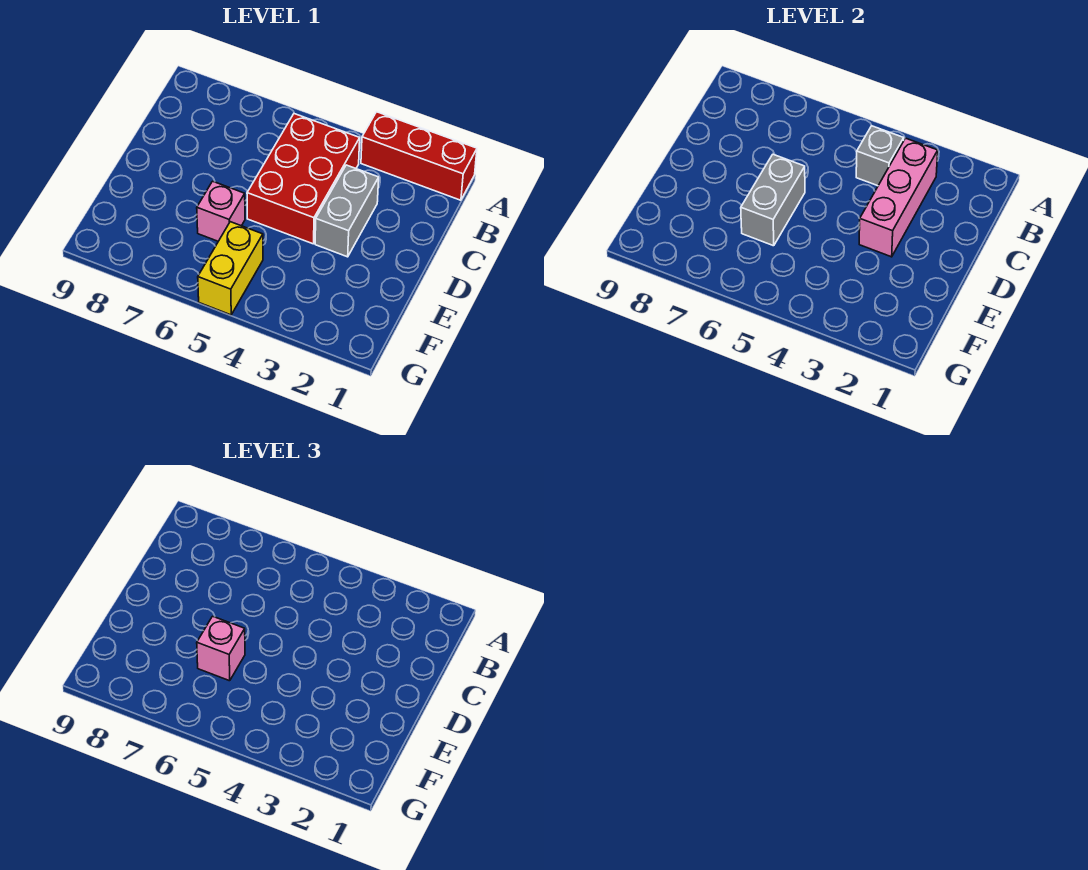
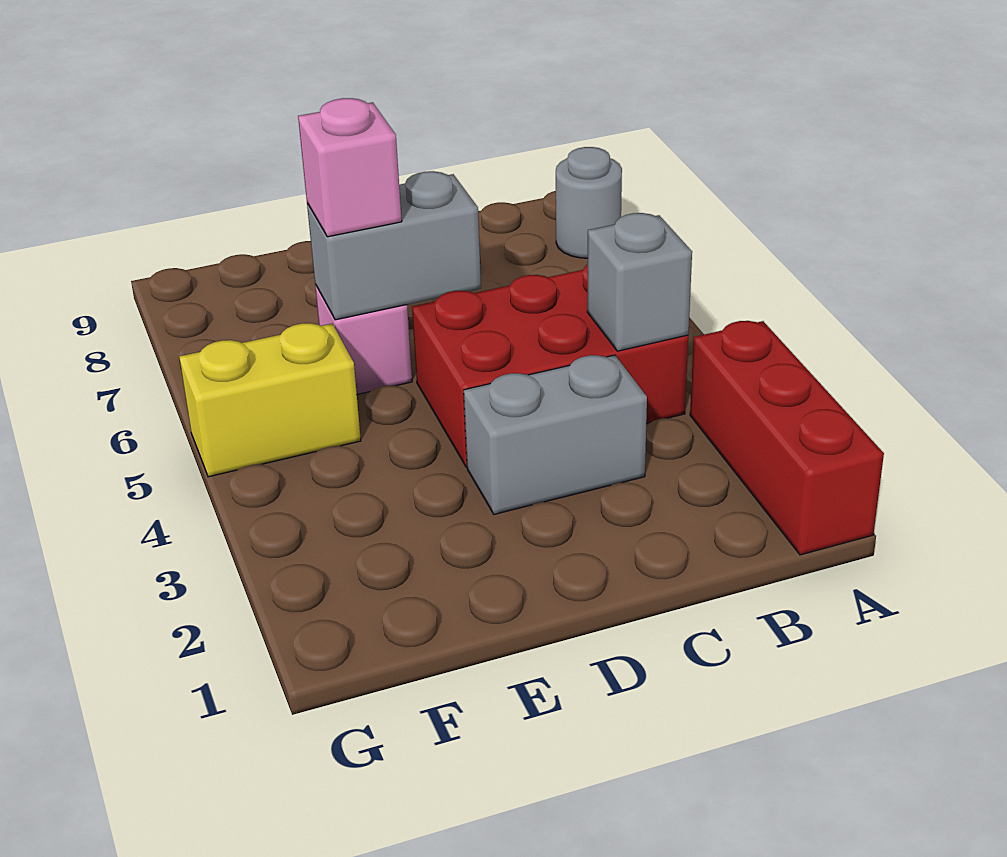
none -> grey round brick A8 level 1
pink brick B3:D3 level 2 -> none

